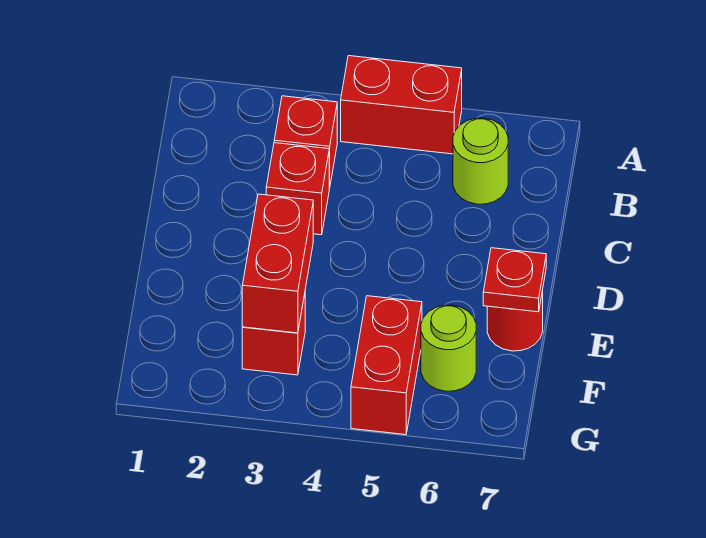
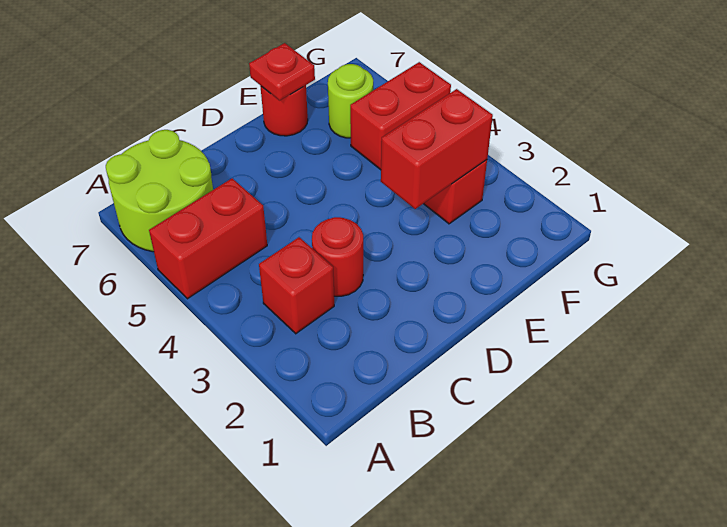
red brick A4:A5 level 1 -> red brick A5:B5 level 1
lime round brick B6 level 1 -> lime round brick A6:B7 level 1
red brick C3 level 1 -> red round brick C3 level 1

